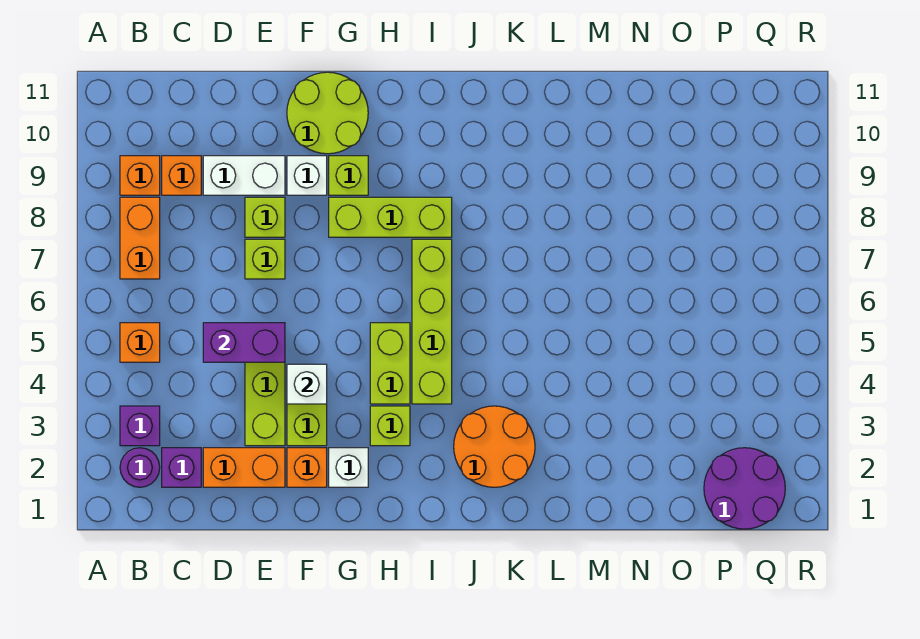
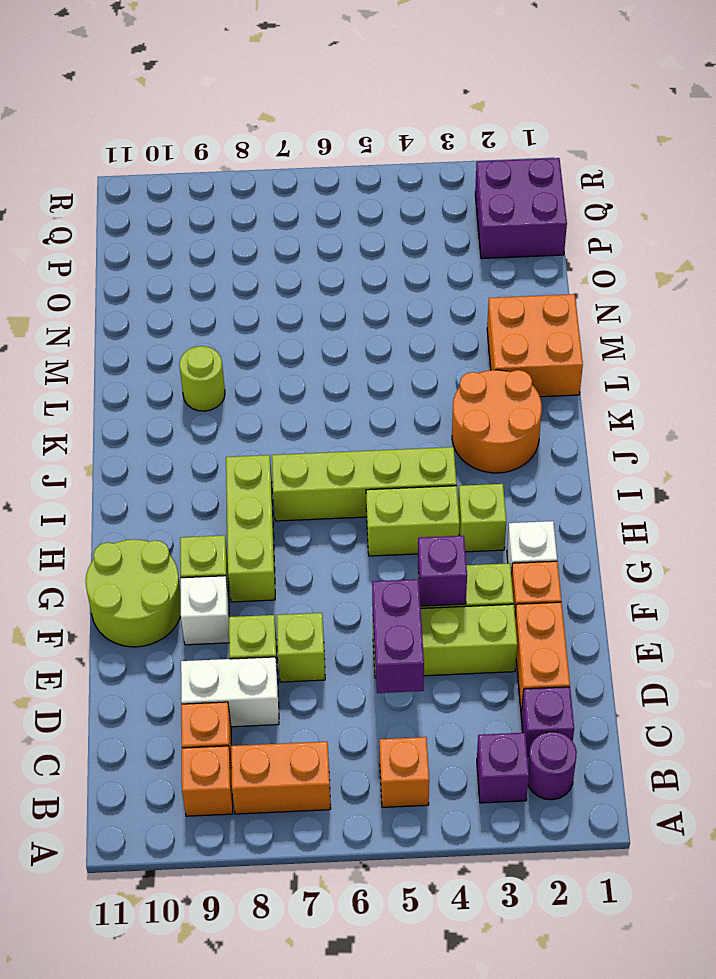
white brick D9:E9 level 1 -> white brick D8:D9 level 1
white brick F4 level 2 -> purple brick F4 level 2
none -> orange brick L1:M2 level 1
none -> lime round brick L9 level 1
purple round brick P1:Q2 level 1 -> purple brick P1:Q2 level 1

